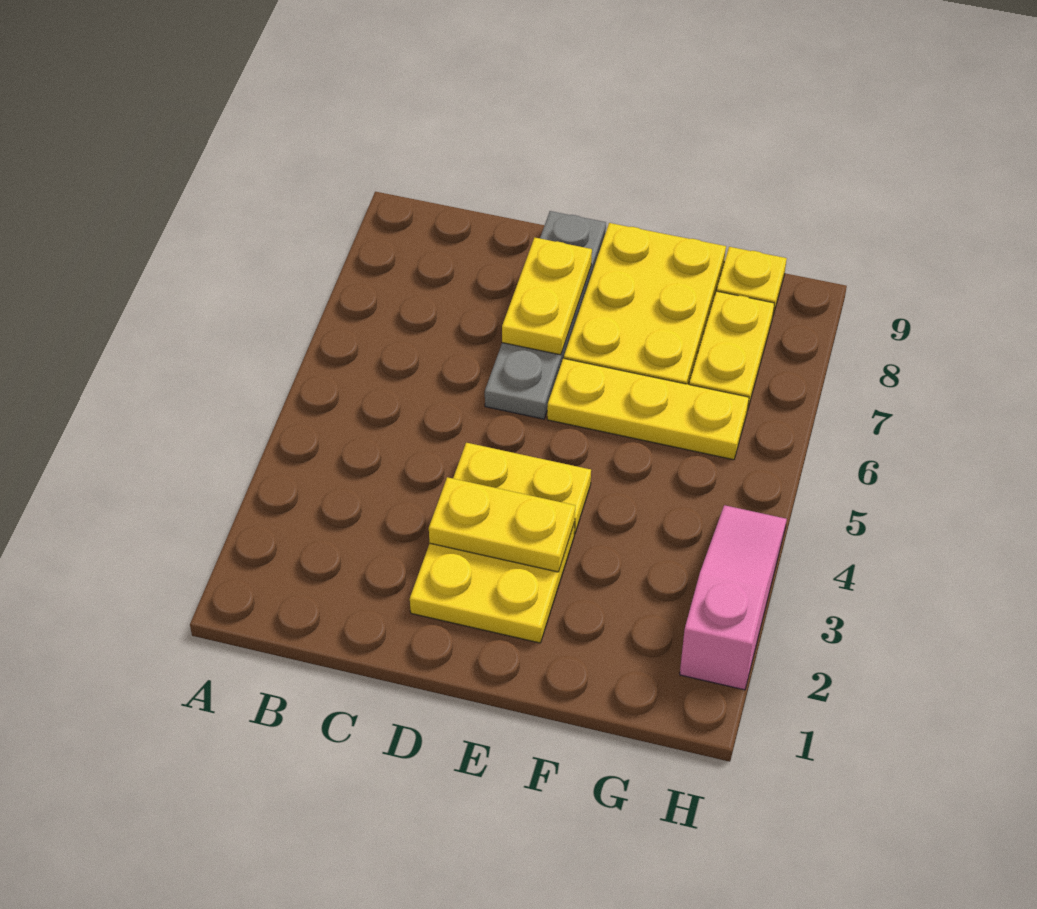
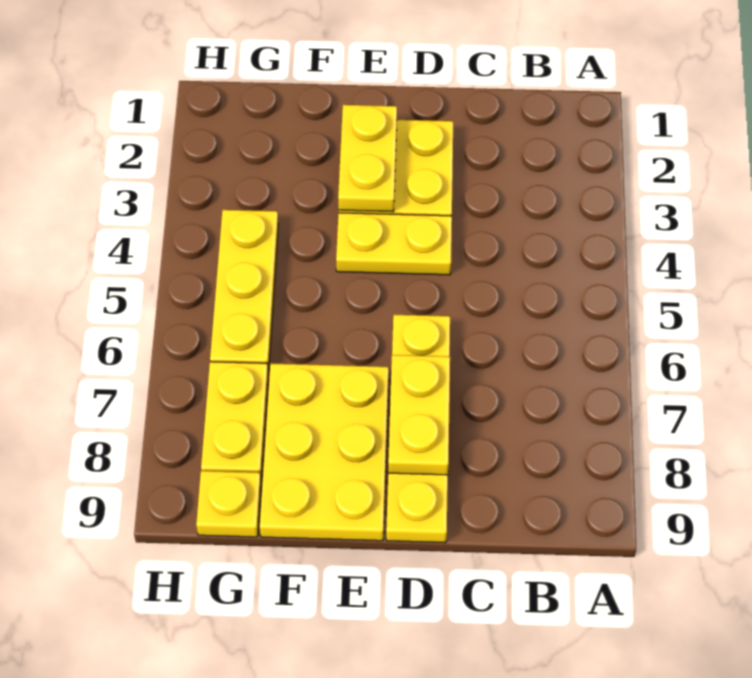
yellow plate D3:E3 level 2 -> yellow plate E2:E3 level 2
grey plate D6:D9 level 1 -> yellow plate D6:D9 level 1
yellow plate E6:G6 level 1 -> yellow plate G4:G6 level 1
pink slope H2:H4 level 1 top 2 -> none

